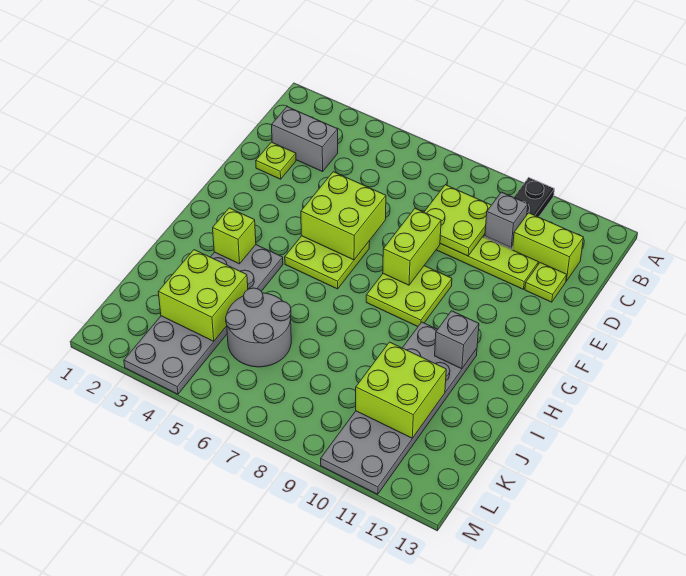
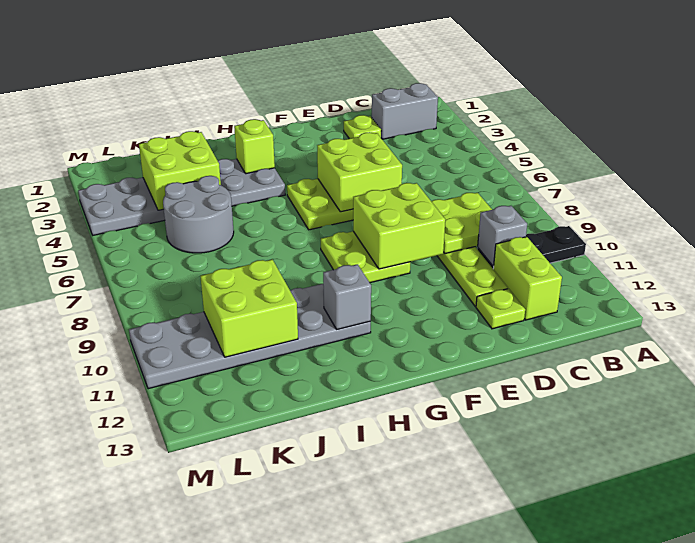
grey brick C2:C3 level 1 -> grey brick B2:C2 level 1
lime brick E8:F8 level 2 -> lime brick E8:F9 level 2

